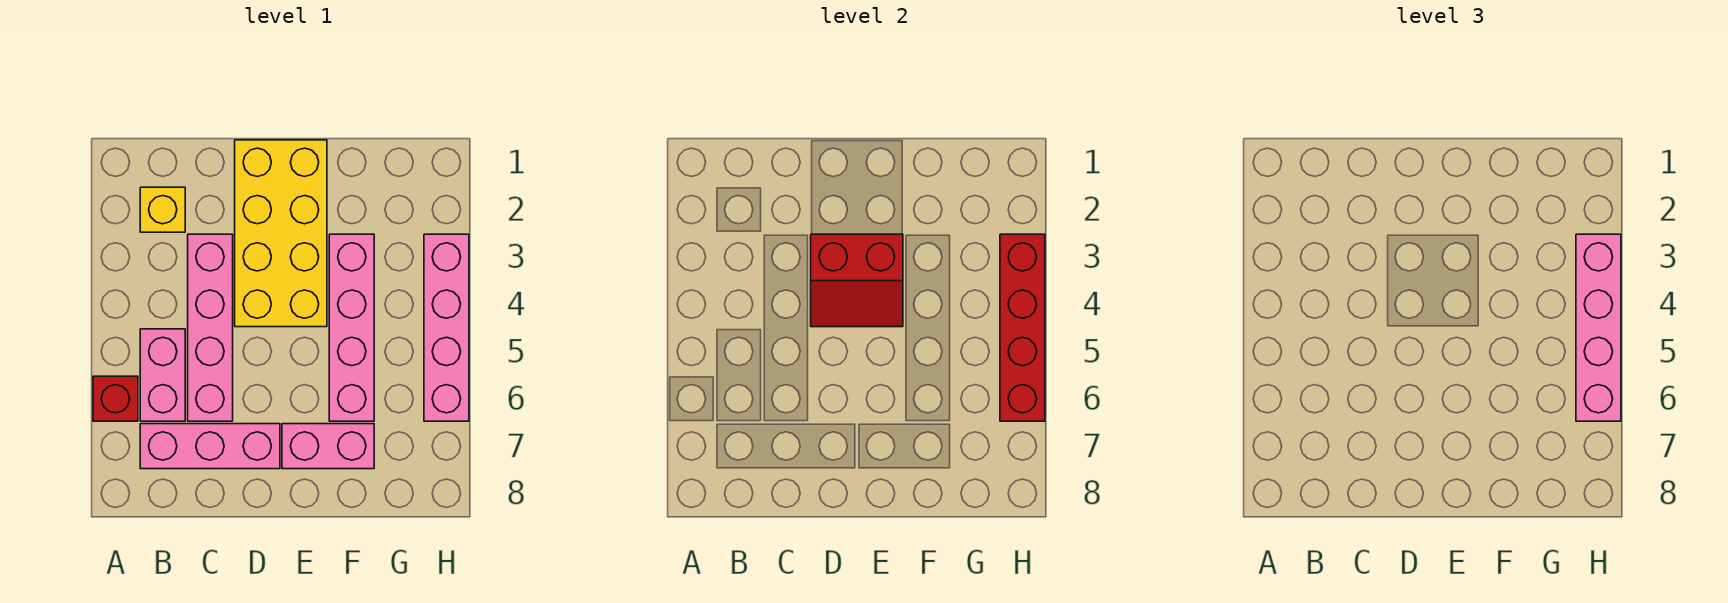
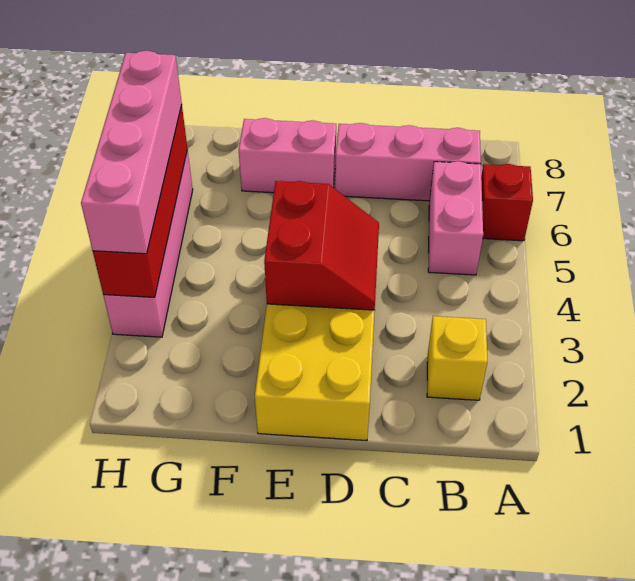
pink brick C3:C6 level 1 -> none
red slope D3:E4 level 2 top 3 -> red slope D3:E4 level 2 top E
pink brick F3:F6 level 1 -> none

